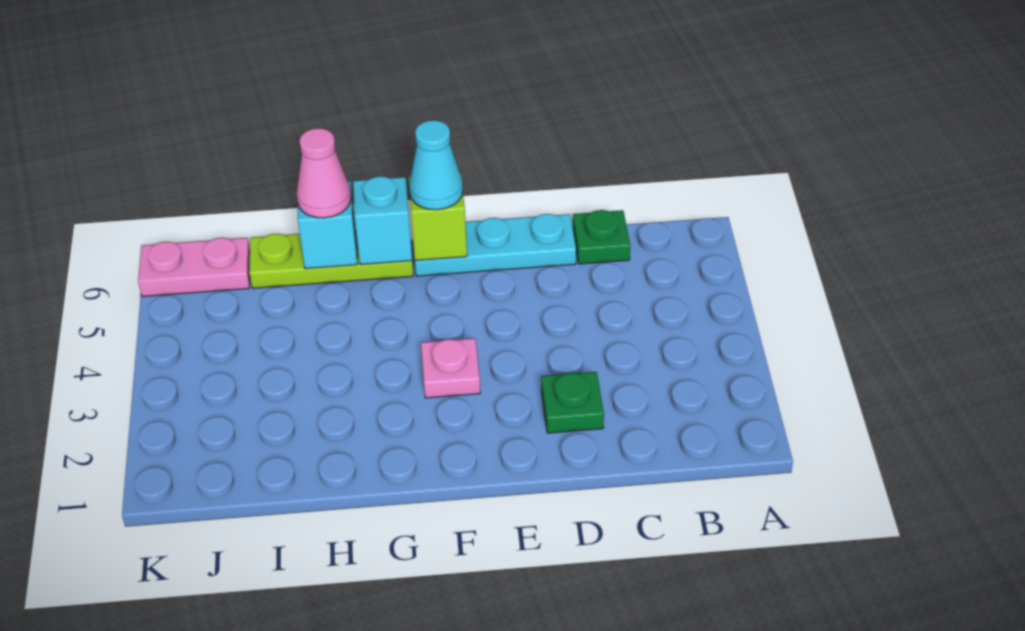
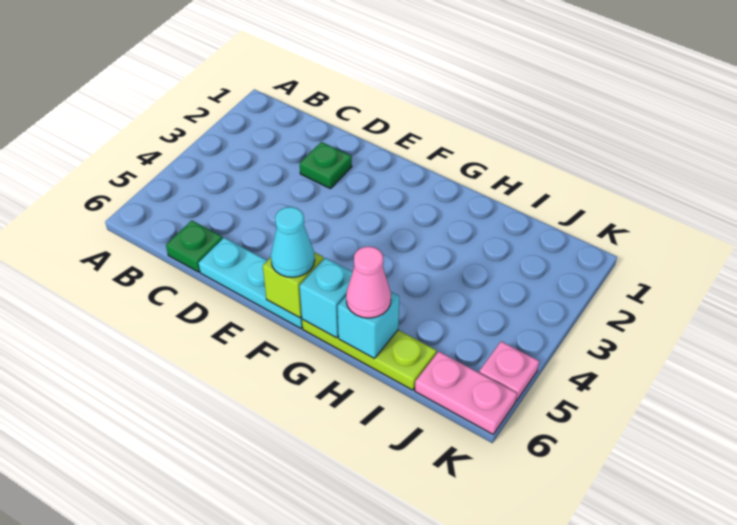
pink plate F3 level 1 -> pink plate K5 level 1

